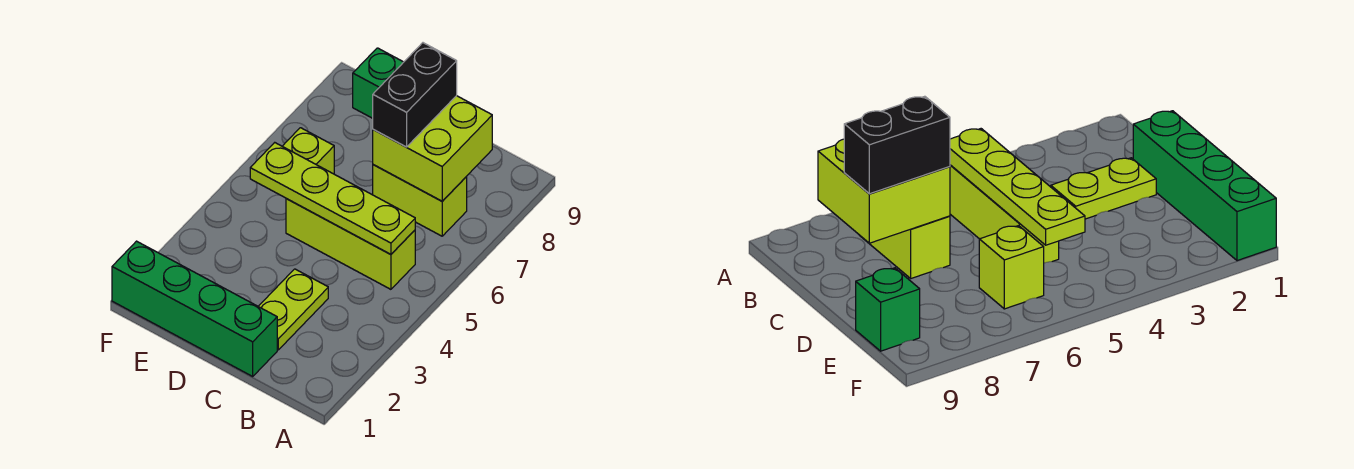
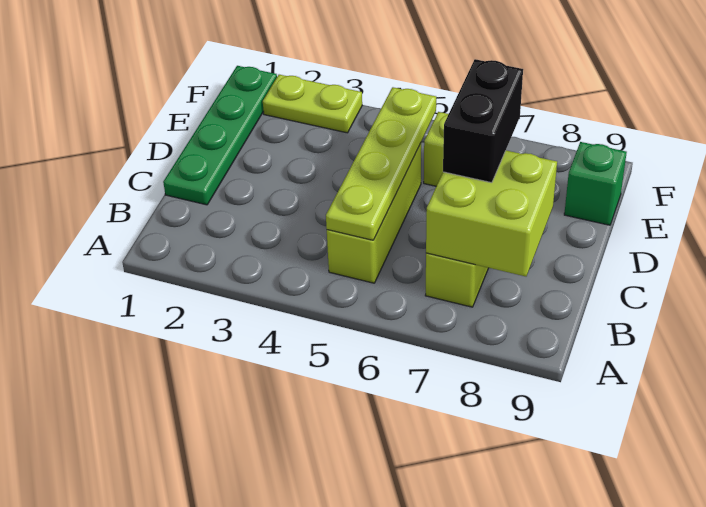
green brick C1:F1 level 1 -> green plate C1:F1 level 1
lime plate C2:C3 level 1 -> lime plate F2:F3 level 1
black brick C7:C8 level 3 -> black brick C7:D7 level 3

